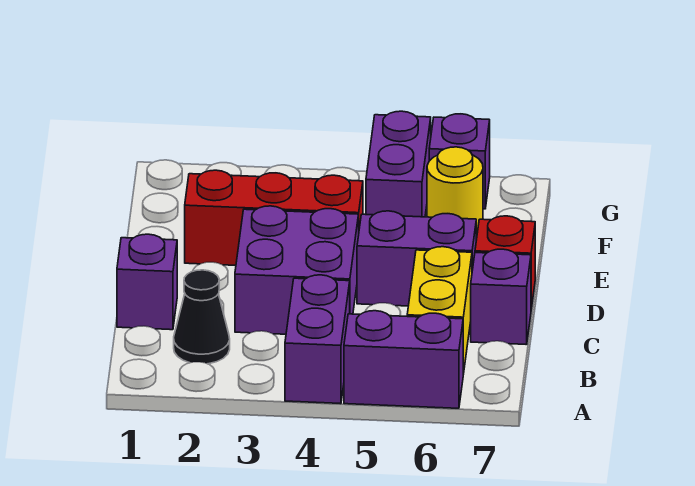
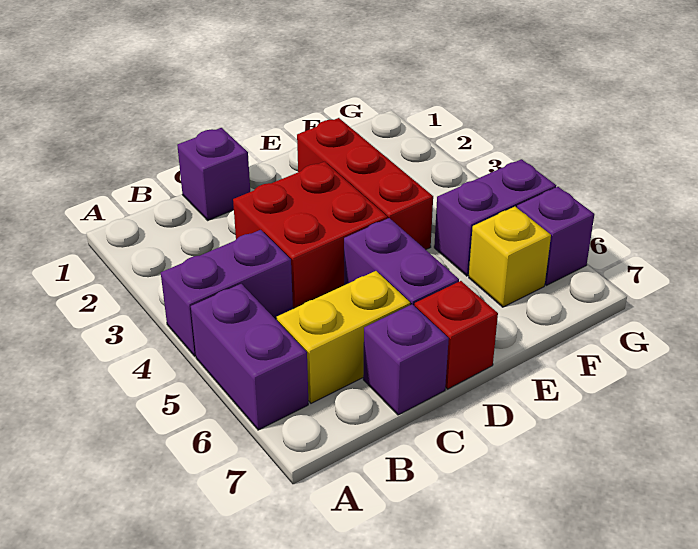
black cone B2 level 1 -> none
purple brick C3:D4 level 1 -> red brick C3:D4 level 1
yellow round brick F6 level 1 -> yellow brick F6 level 1

